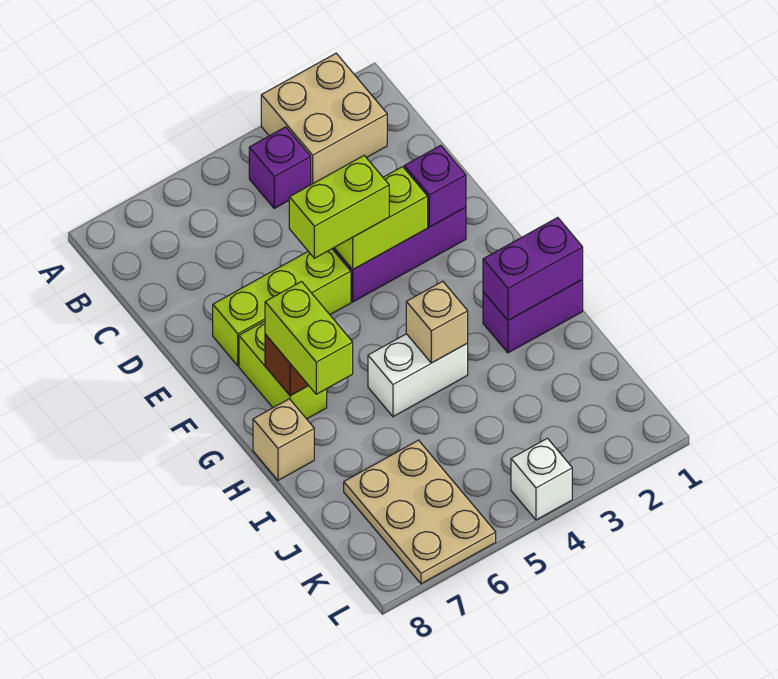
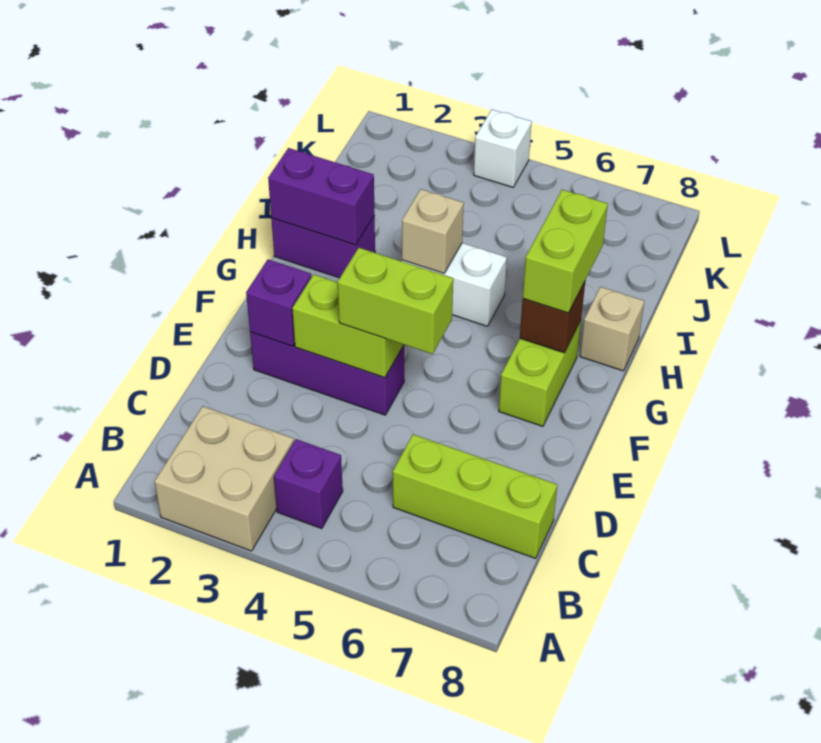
lime brick E5:E7 level 1 -> lime brick C6:C8 level 1
tan plate J6:L7 level 1 -> none

